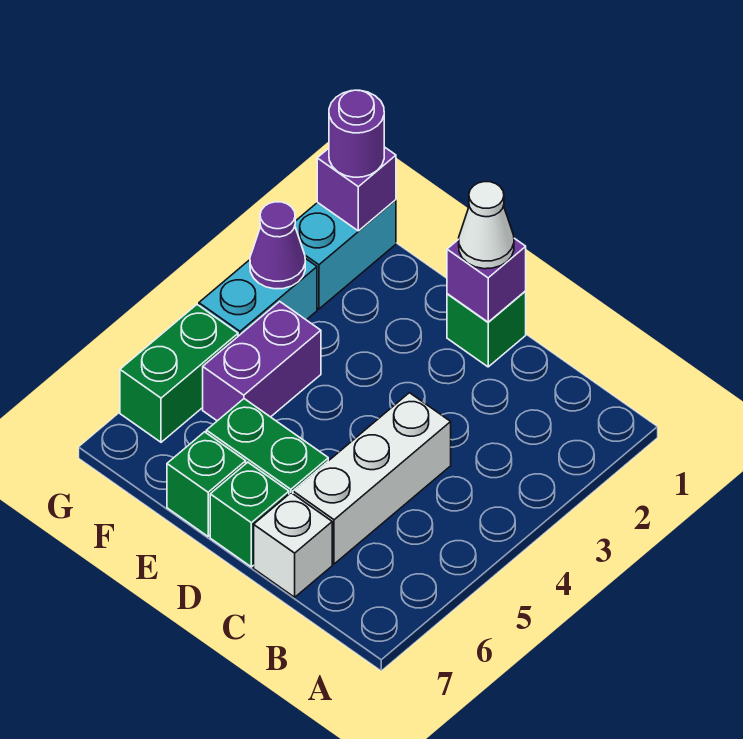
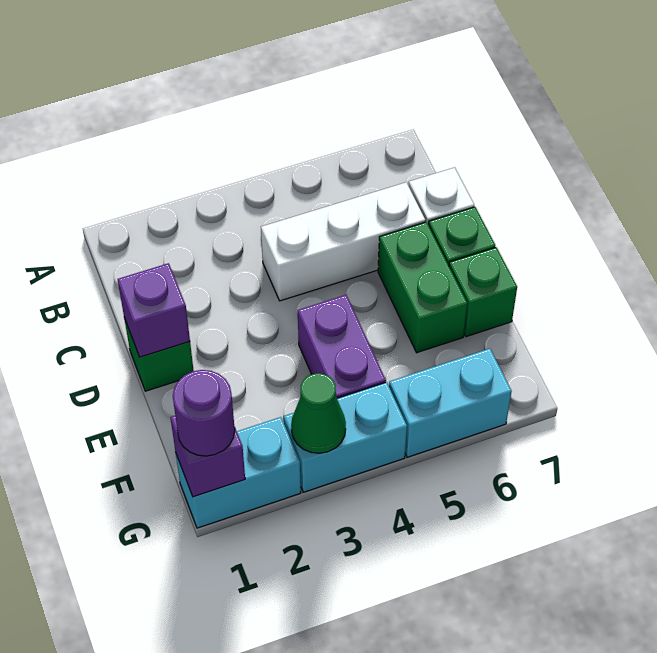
white cone D1 level 3 -> none
purple brick F4:F5 level 1 -> purple brick E4:F4 level 1
purple cone G3 level 2 -> green cone G3 level 2
green brick G5:G6 level 1 -> cyan brick G5:G6 level 1

